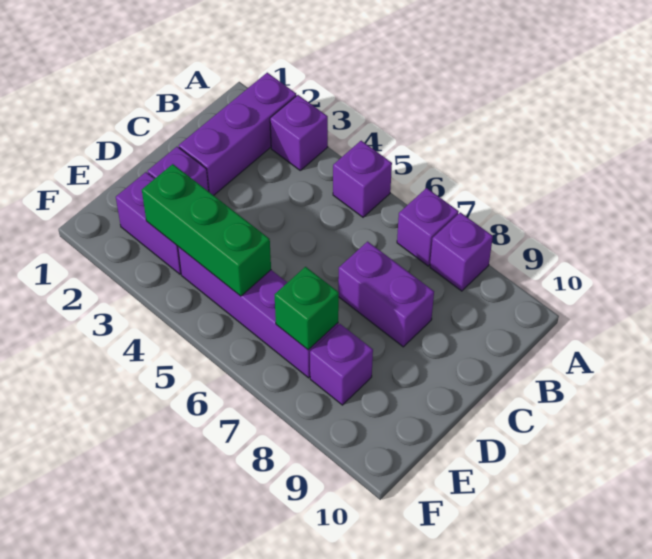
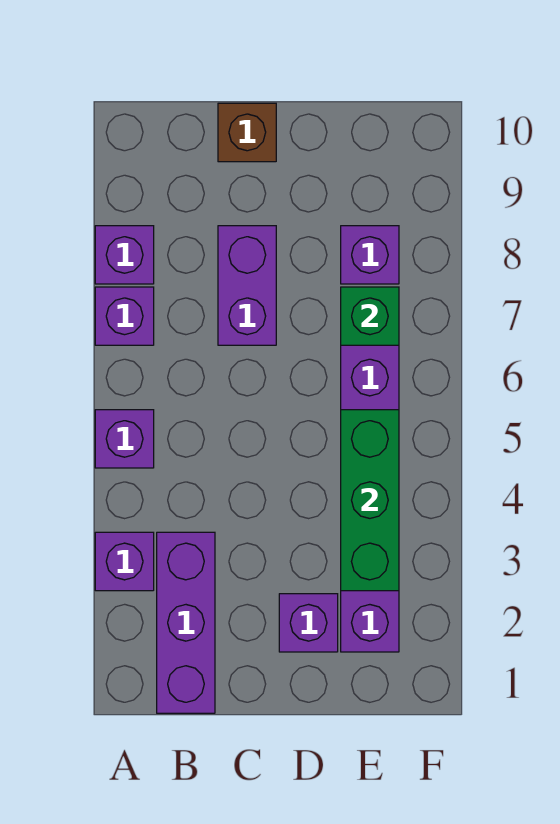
purple brick A2:C2 level 1 -> purple brick B1:B3 level 1
none -> brown brick C10 level 1

